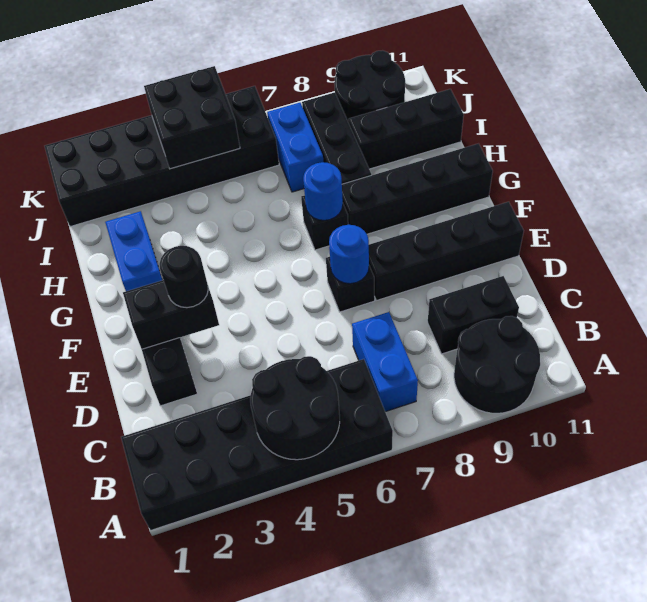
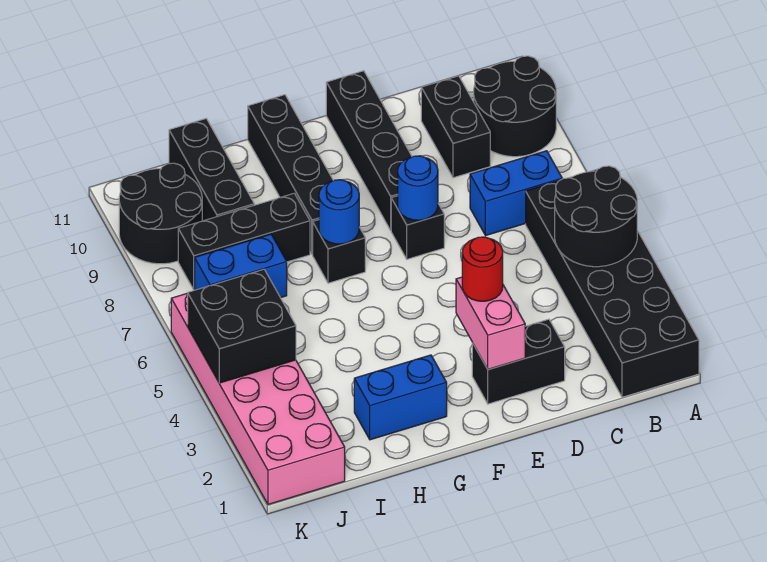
black brick E2:E3 level 2 -> pink brick E2:E3 level 2
black round brick E3 level 3 -> red round brick E3 level 3
black brick J1:K6 level 1 -> pink brick J1:K6 level 1

